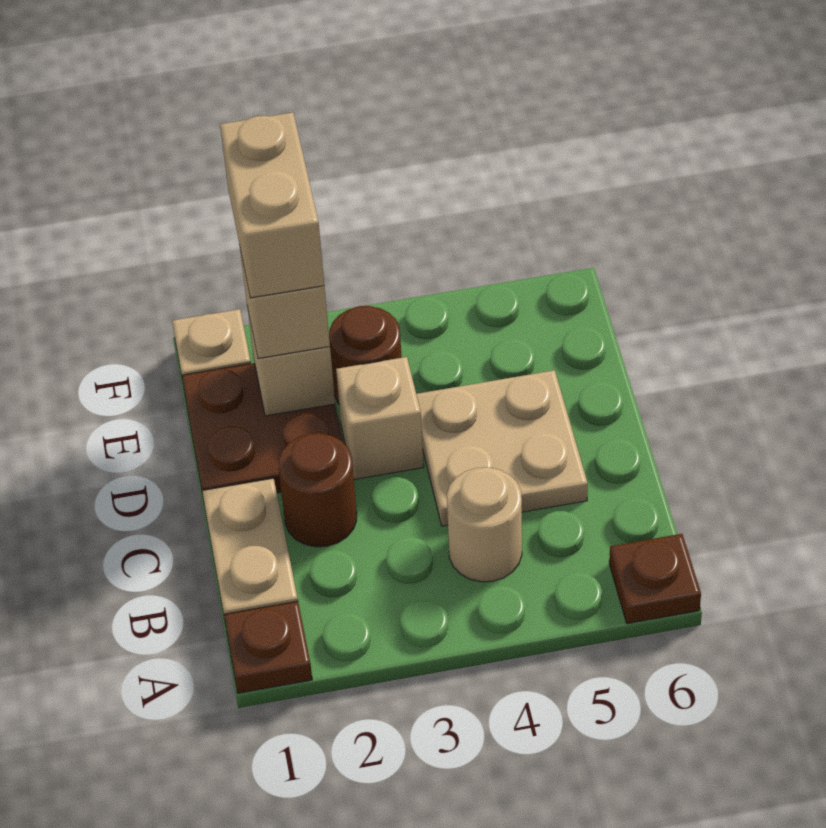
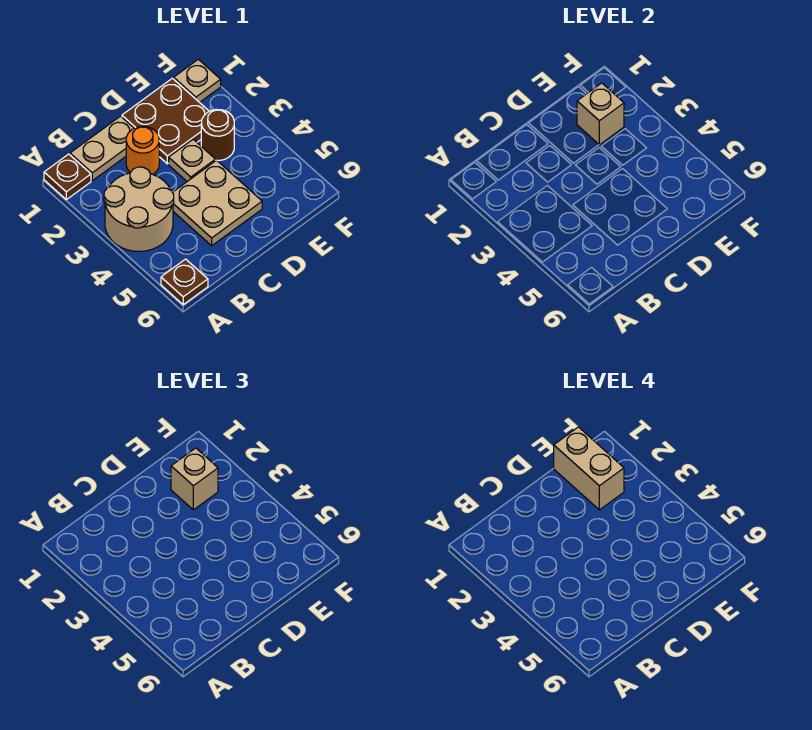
tan round brick B4 level 1 -> tan round brick A3:B4 level 1
brown round brick C2 level 1 -> orange round brick C2 level 1
tan brick D3 level 1 -> tan plate D3 level 1
tan brick E2:F2 level 4 -> tan brick E1:E2 level 4

